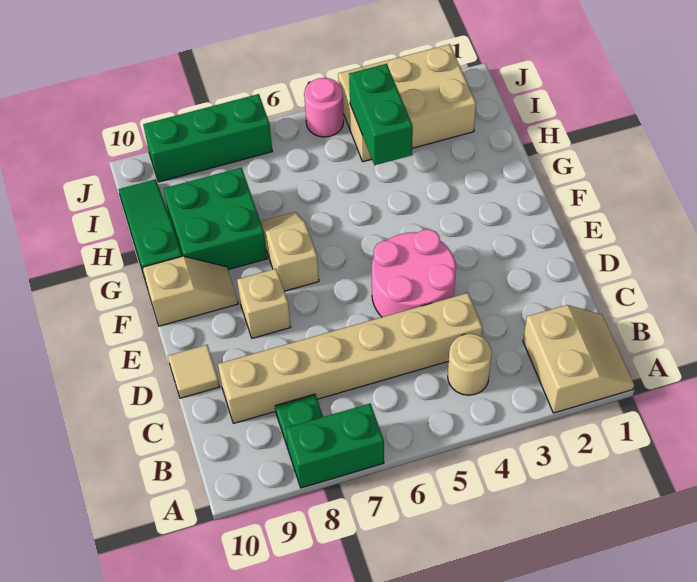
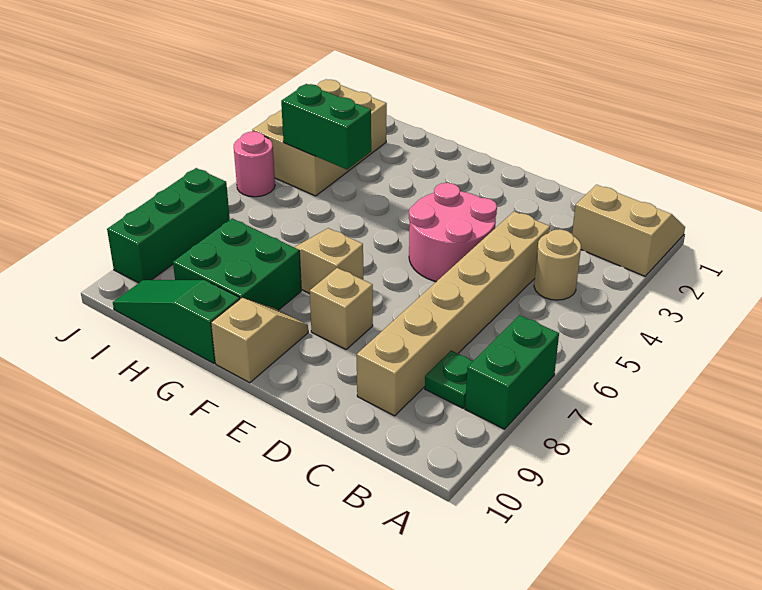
tan tile D10 level 1 -> none

